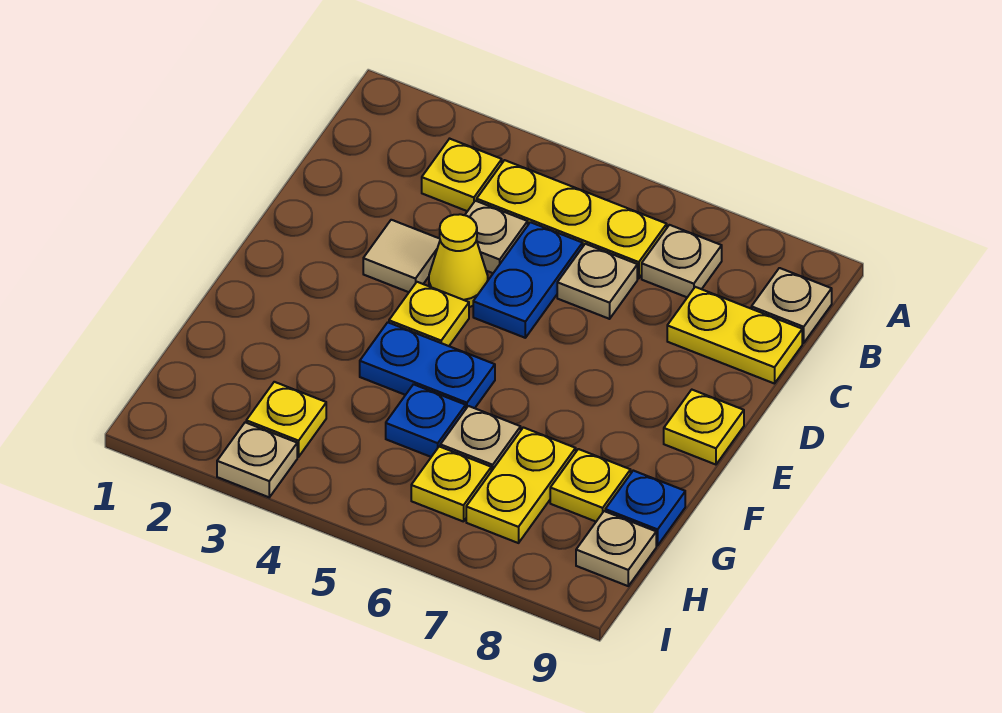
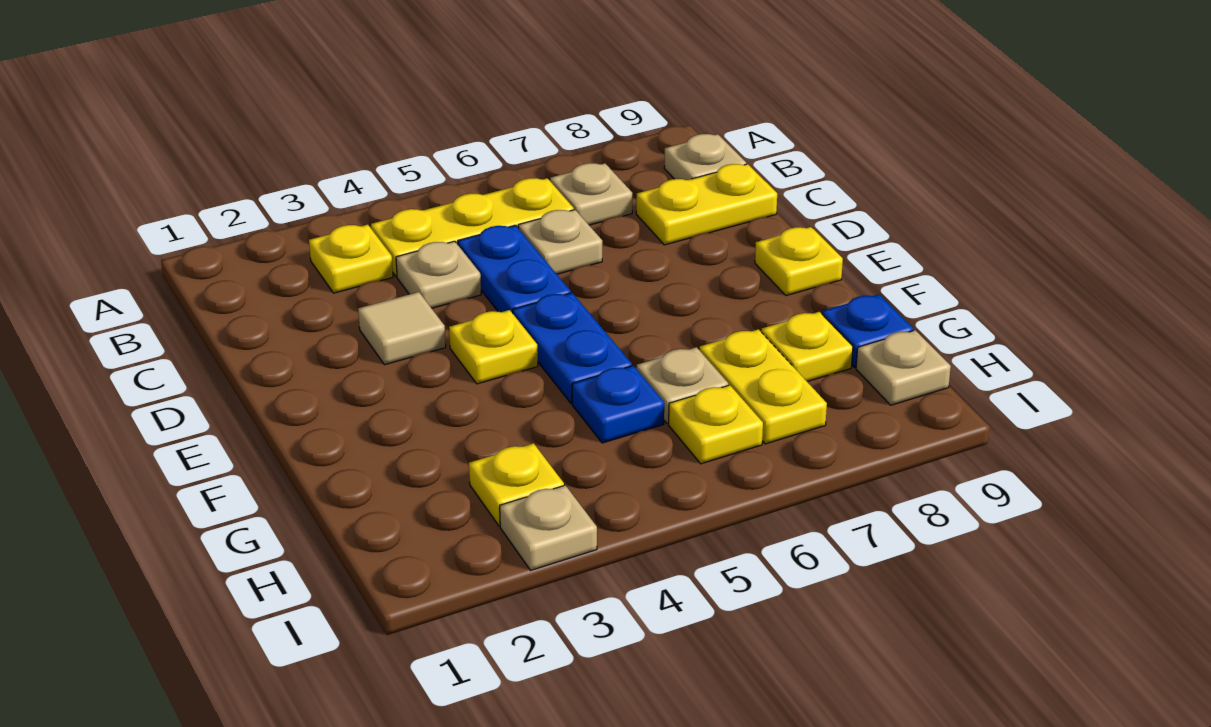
yellow cone D4 level 1 -> none
blue plate F4:F5 level 1 -> blue plate E5:F5 level 1

